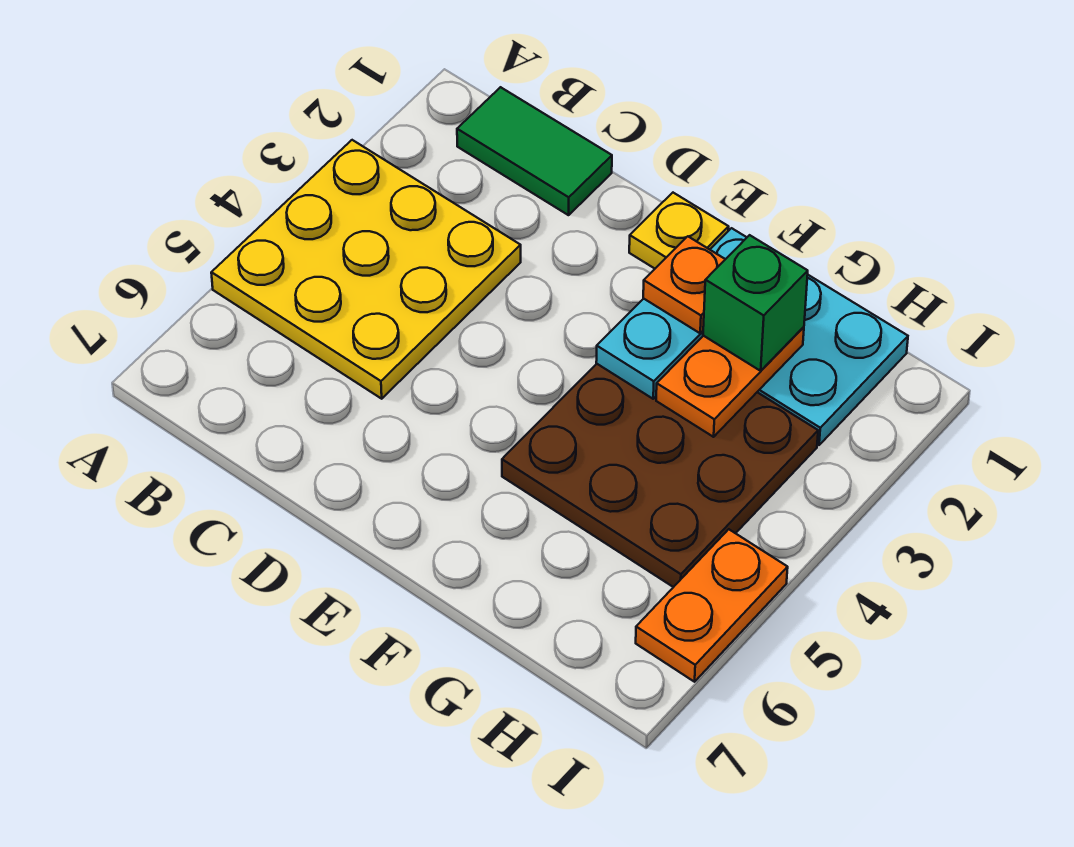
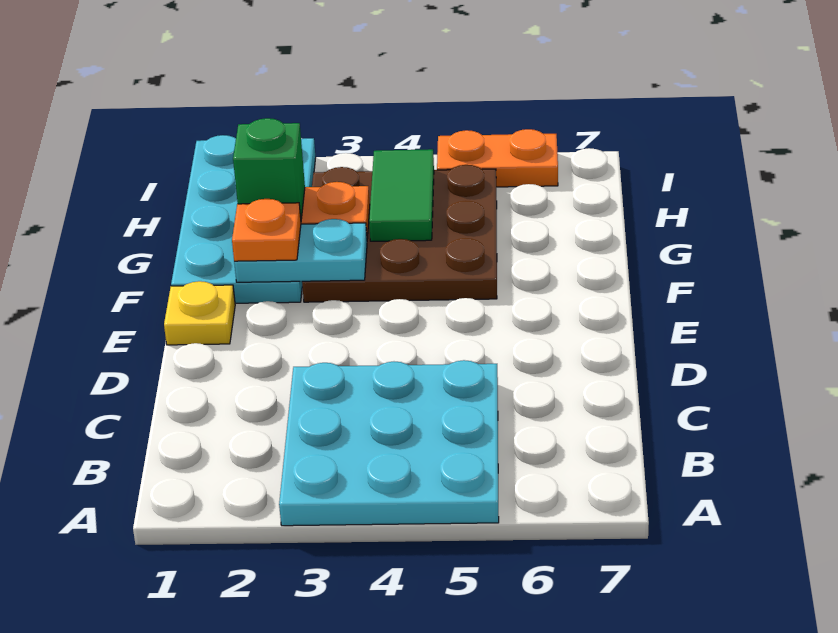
yellow plate A3:C5 level 1 -> cyan plate A3:C5 level 1
green tile B1:C1 level 1 -> green tile G4:H4 level 2
cyan plate F1:H2 level 1 -> cyan plate F1:I2 level 1

